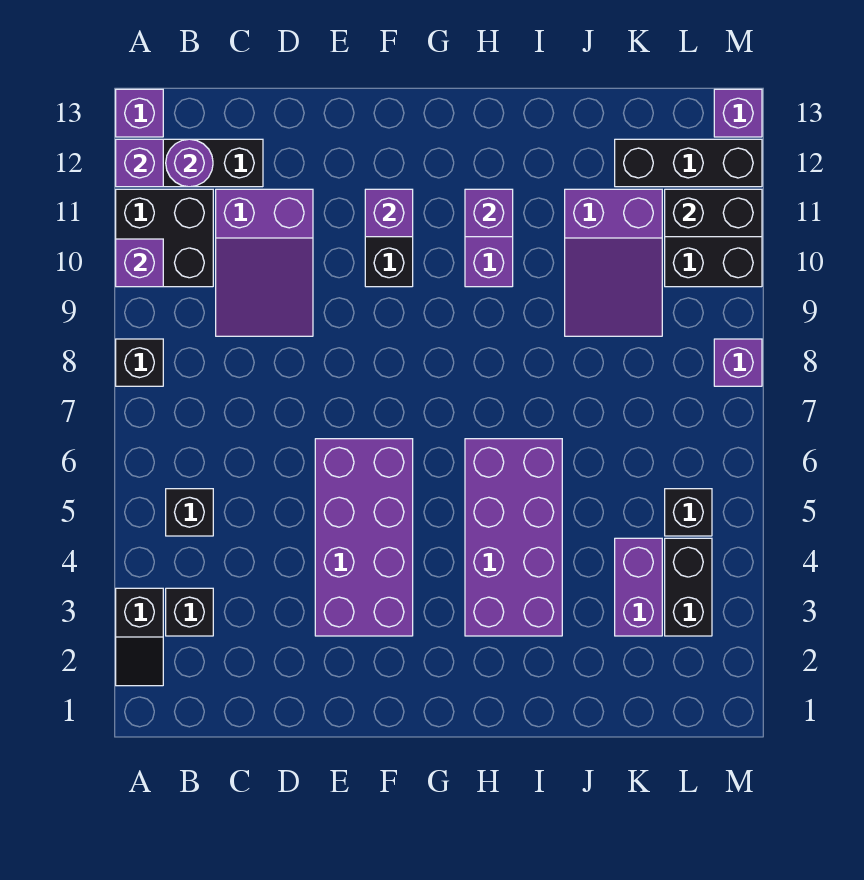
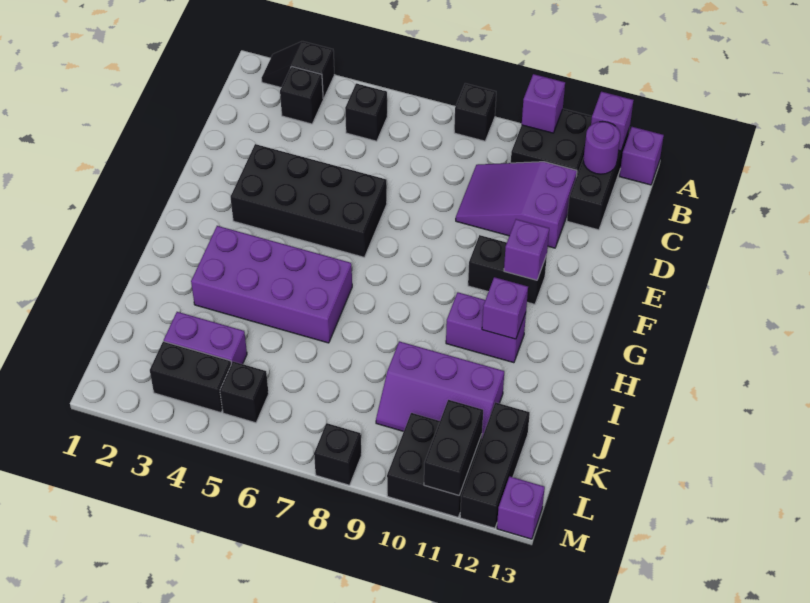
purple brick E3:F6 level 1 -> black brick E3:F6 level 1
purple slope J9:K11 level 1 top 11 -> purple slope J9:K11 level 1 top J
purple brick M8 level 1 -> black brick M8 level 1

